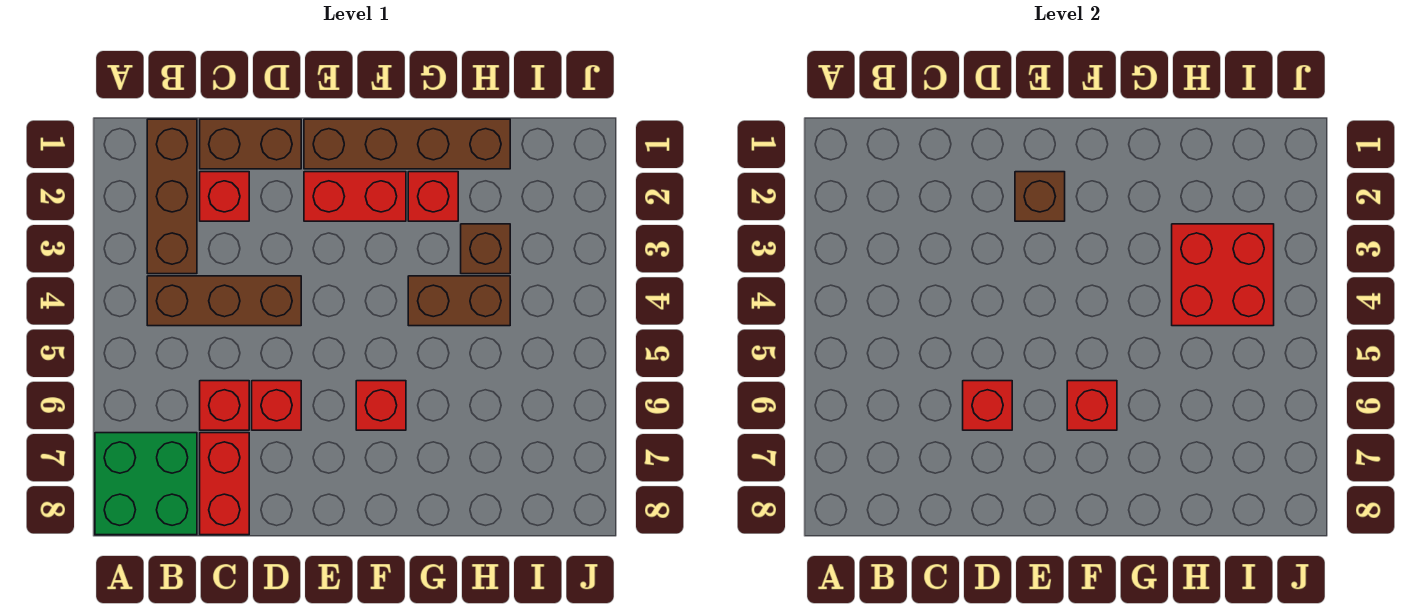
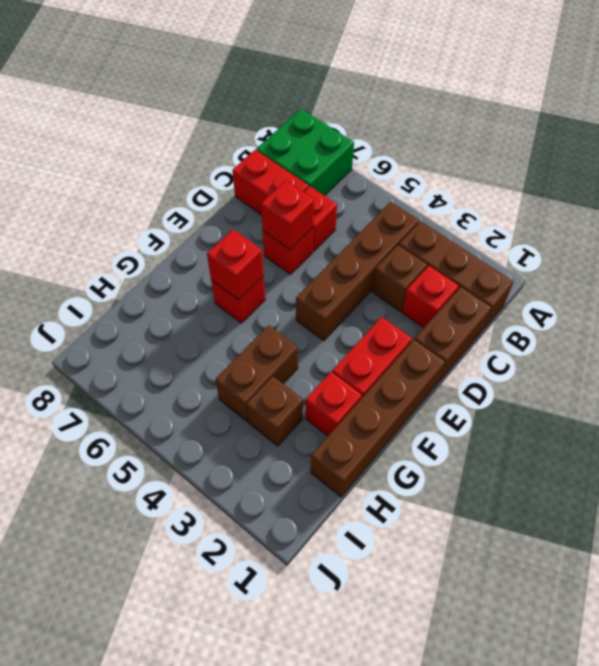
brown brick B4:D4 level 1 -> brown brick B4:E4 level 1
brown brick E2 level 2 -> brown brick C3 level 1
red brick H3:I4 level 2 -> none

